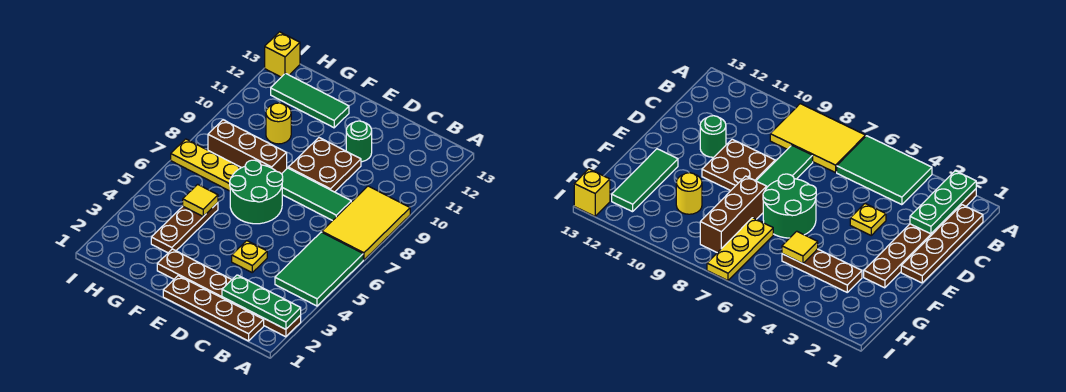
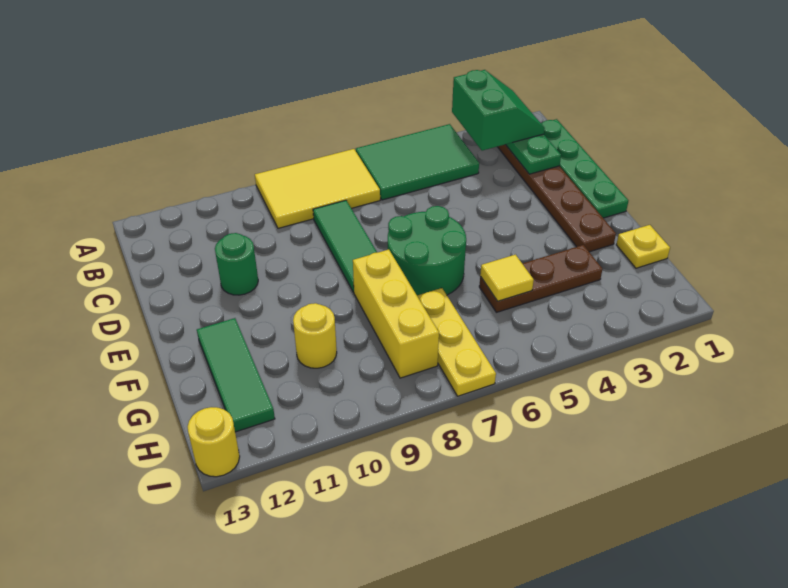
none -> green slope A2:B3 level 3 top 3
brown plate B1:E1 level 1 -> green plate B1:E1 level 1
yellow plate D4 level 1 -> yellow plate G1 level 1
brown plate D9:E10 level 1 -> none
brown brick F8:H8 level 1 -> yellow brick F8:H8 level 1
yellow brick I13 level 1 -> yellow round brick I13 level 1

